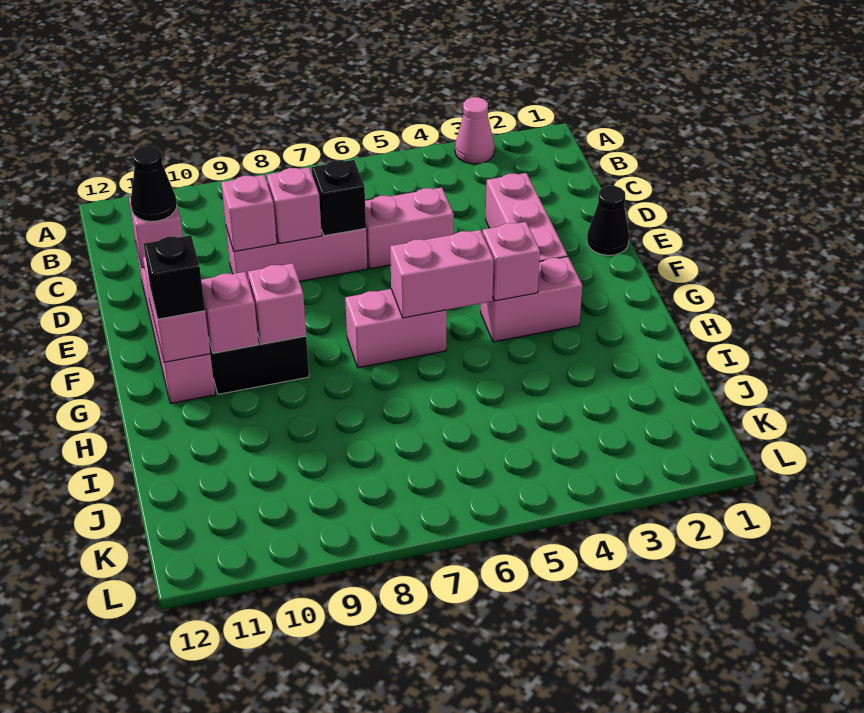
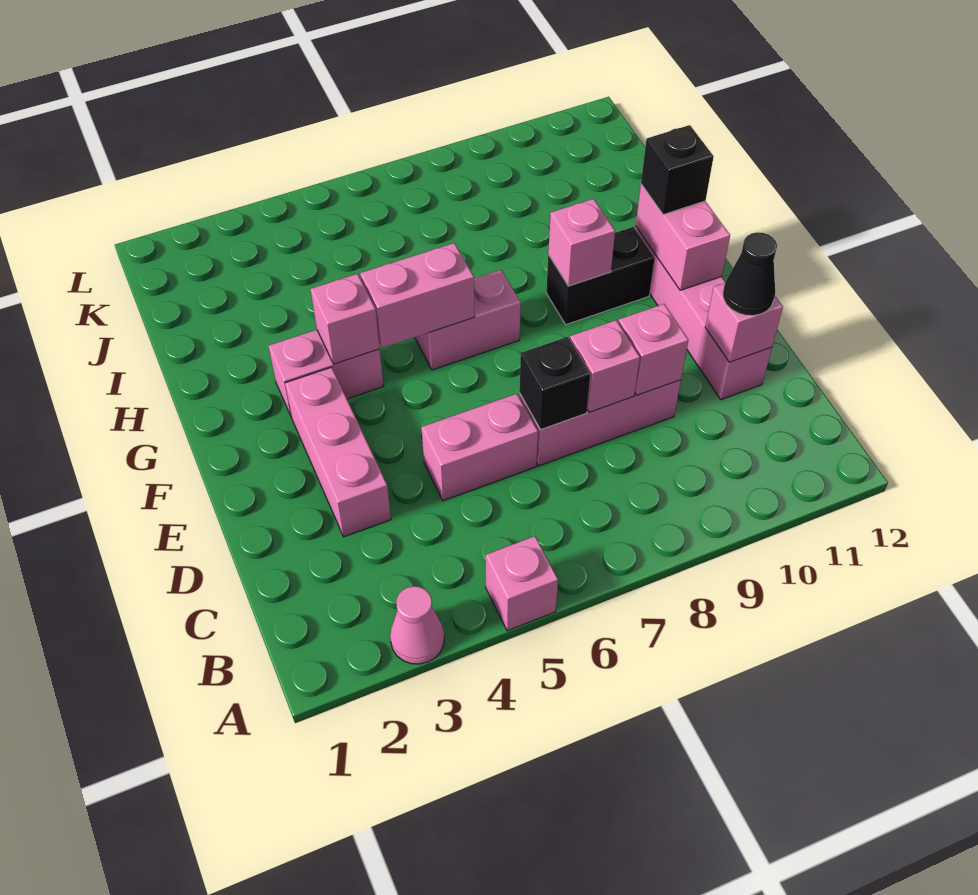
black cone E1 level 1 -> none
pink brick G10 level 2 -> pink brick A5 level 1

